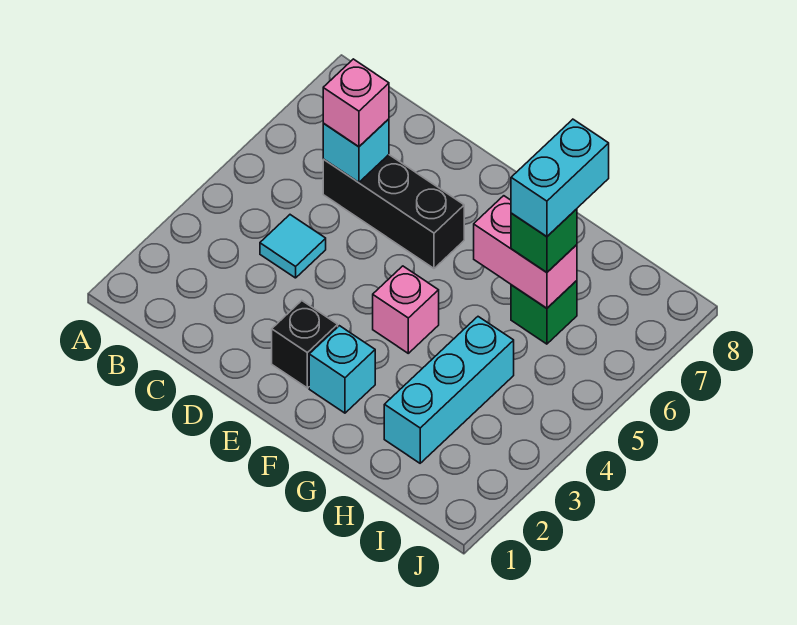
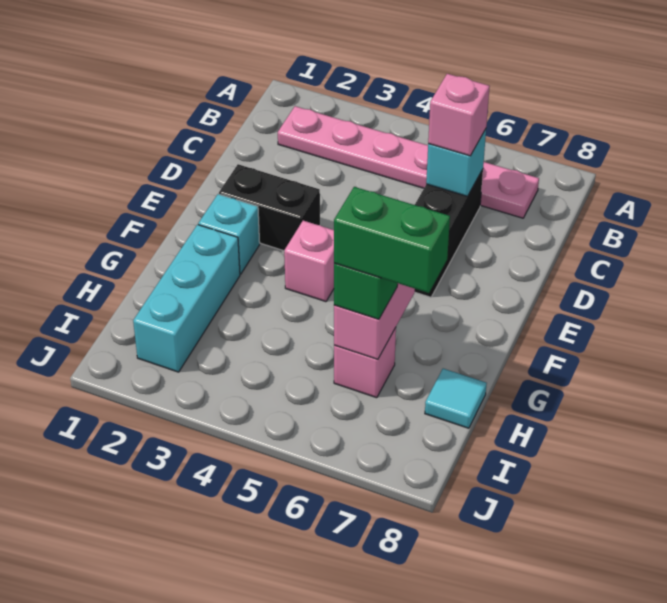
none -> pink plate B2:B7 level 1
cyan tile C4 level 1 -> cyan tile H8 level 1
black brick E2 level 1 -> black brick E2:E3 level 1
cyan brick H2:H4 level 1 -> cyan brick G2:I2 level 1
green brick H6 level 1 -> pink brick H6 level 1
cyan brick H6:H7 level 4 -> green brick H6:H7 level 4

